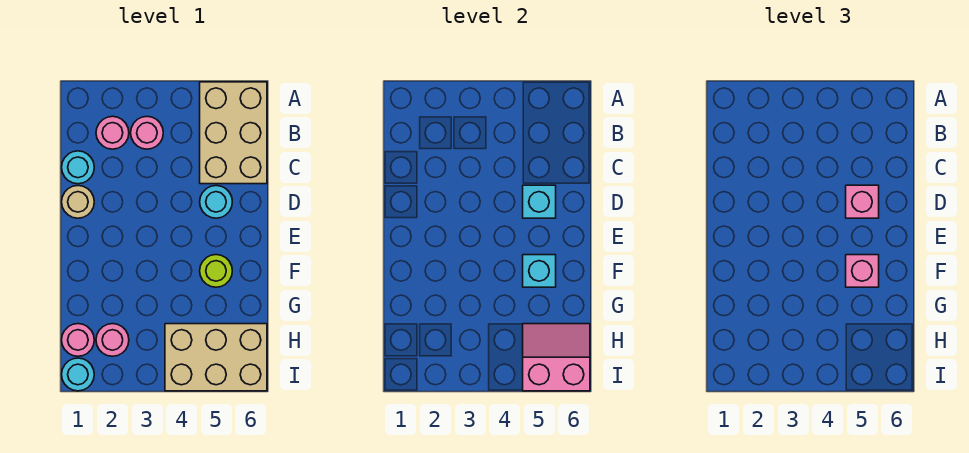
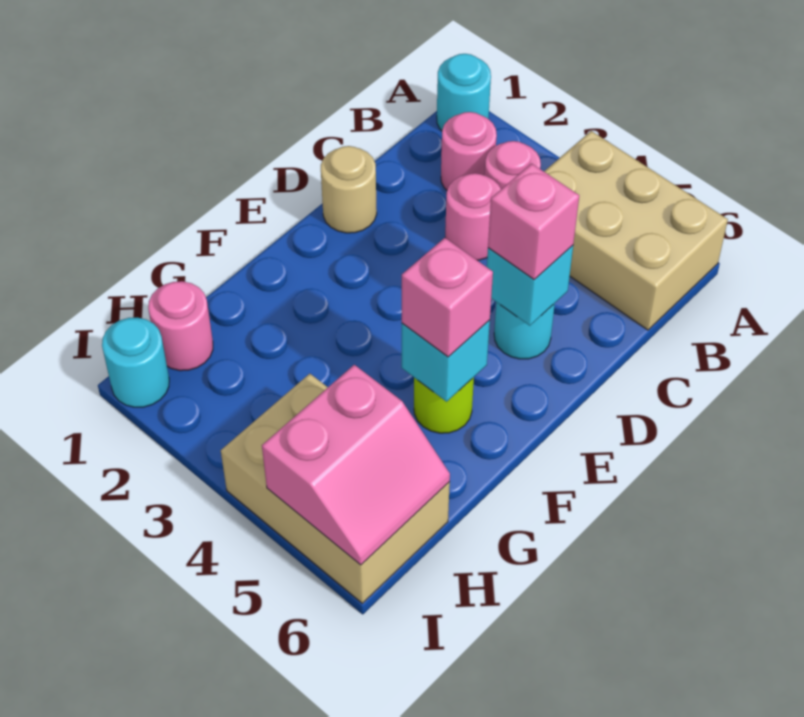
tan brick A5:C6 level 1 -> tan brick A4:B6 level 1
cyan round brick C1 level 1 -> cyan round brick A1 level 1
pink round brick H2 level 1 -> pink round brick C3 level 1
pink slope H5:I6 level 2 top I -> pink slope H5:I6 level 2 top 5

